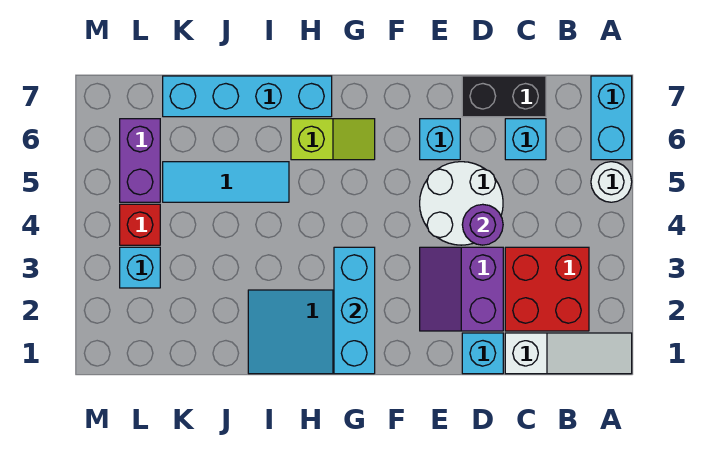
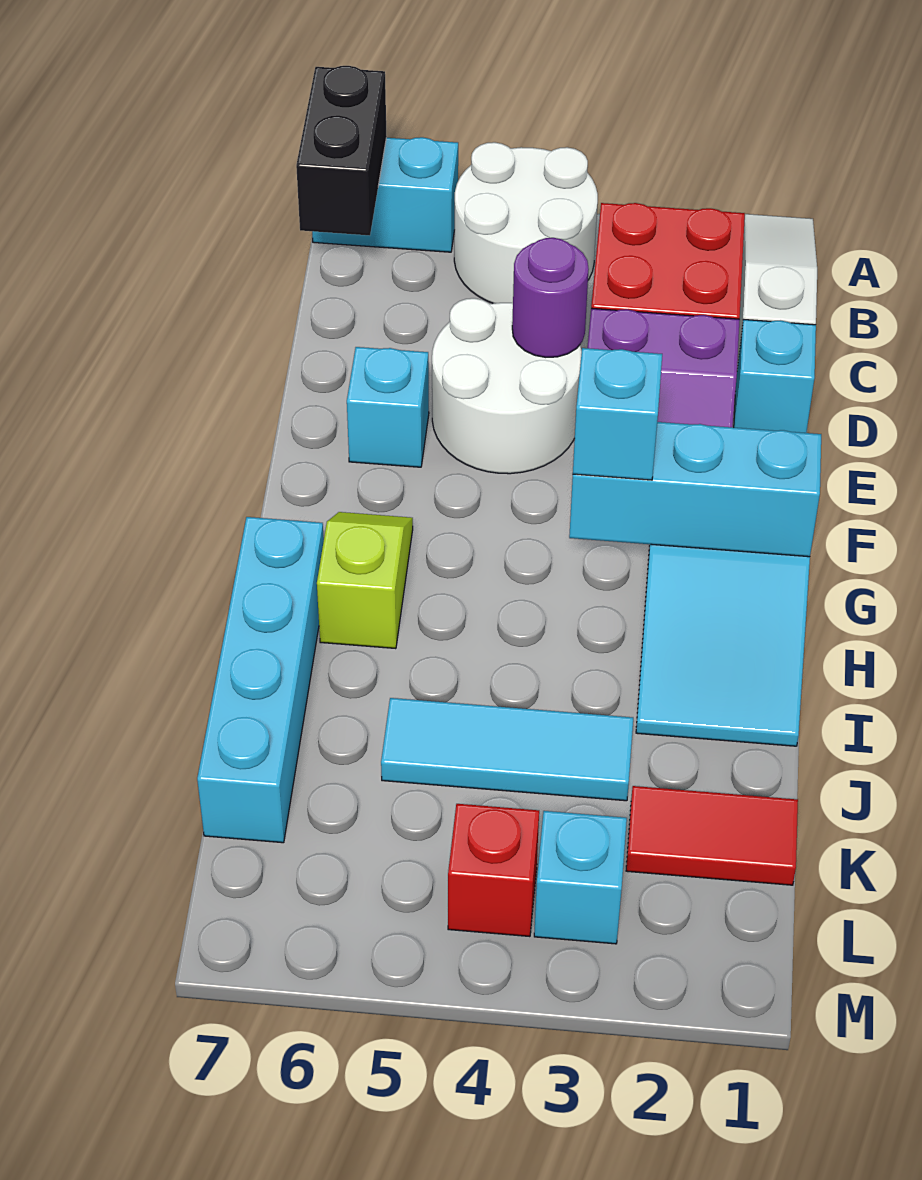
white round brick A5 level 1 -> white round brick A4:B5 level 1
cyan brick C6 level 1 -> cyan brick G3 level 3
black brick C7:D7 level 1 -> black brick A7:B7 level 2
cyan tile I5:K5 level 1 -> cyan tile J3:J5 level 1
none -> red tile K1:K2 level 1
purple brick L5:L6 level 1 -> none

